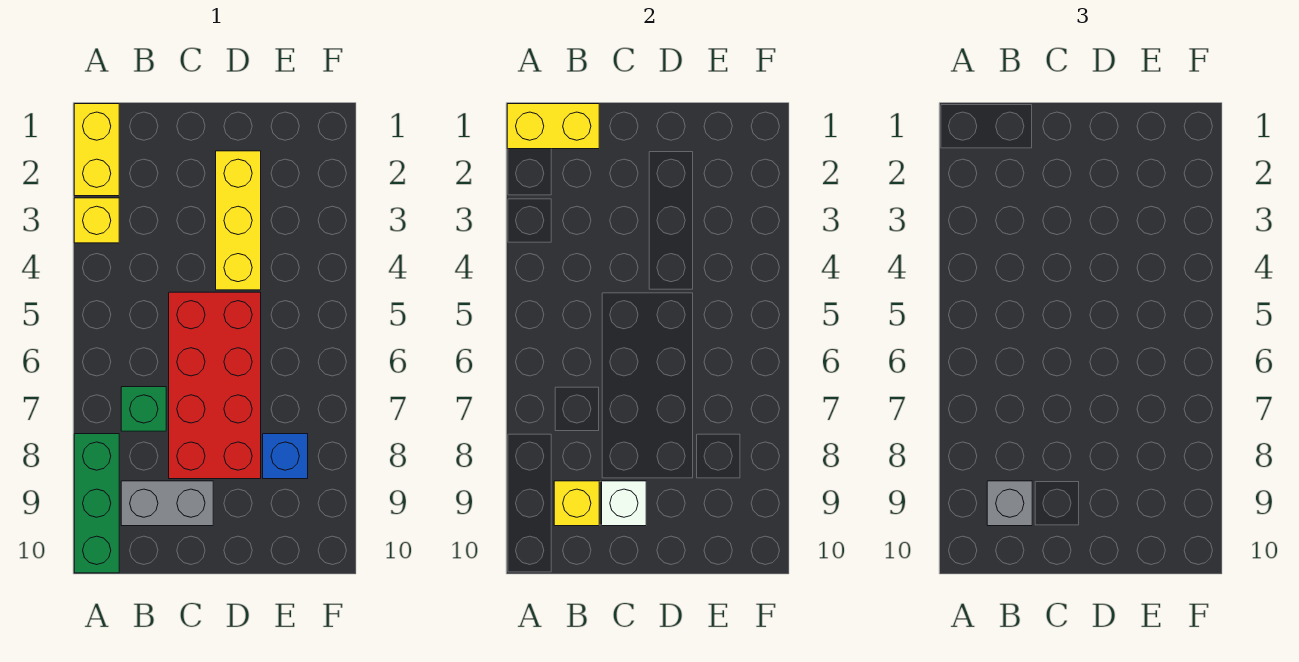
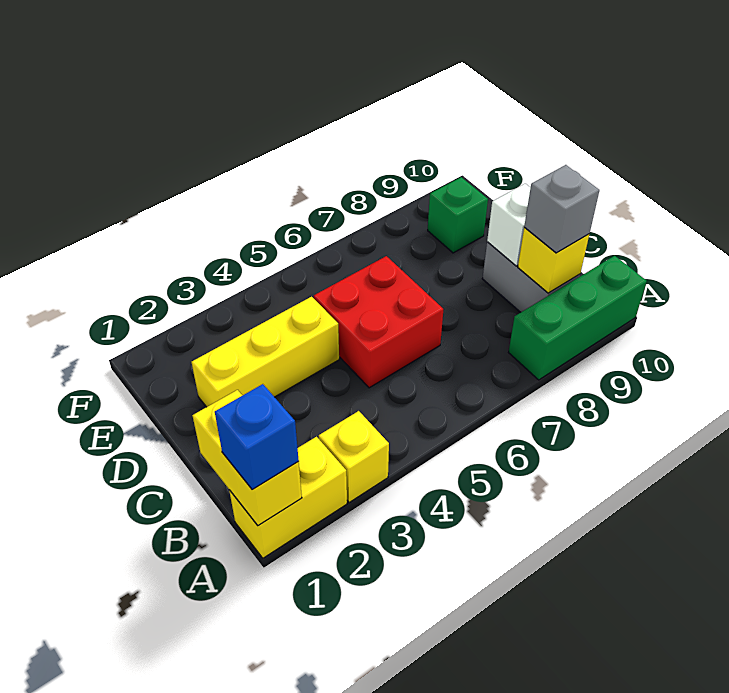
green brick B7 level 1 -> green brick E9 level 1
red brick C5:D8 level 1 -> red brick C5:D6 level 1
blue brick E8 level 1 -> blue brick A1 level 3

